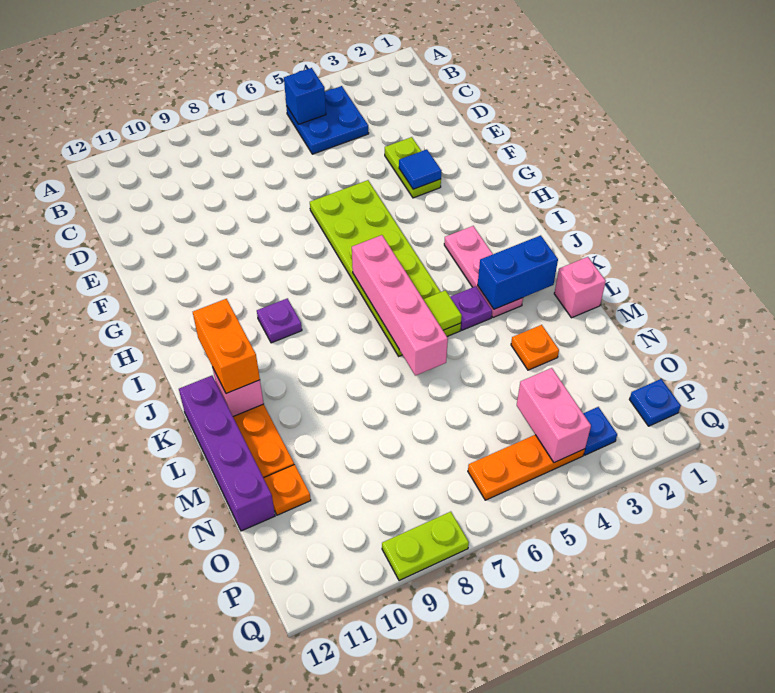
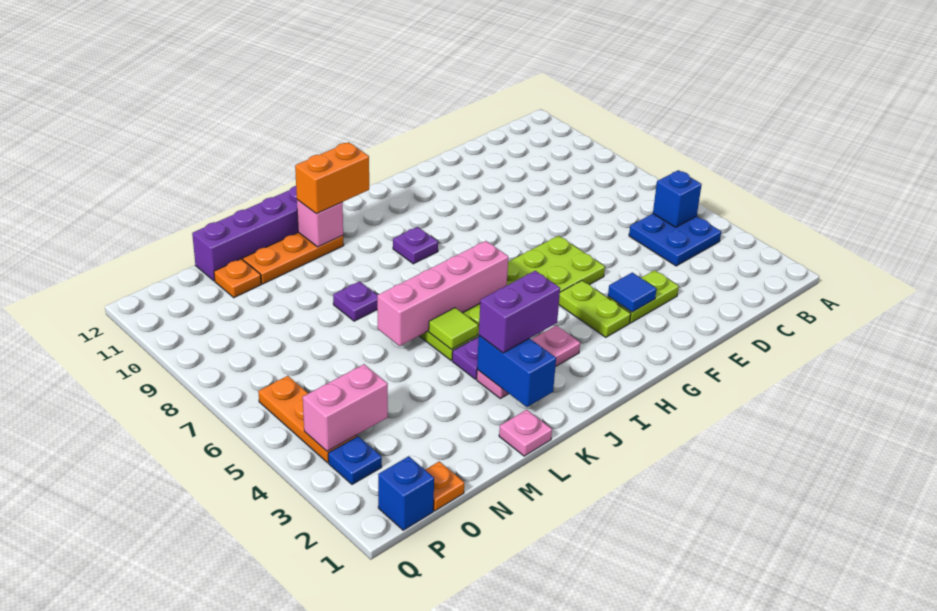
none -> purple brick J3:K3 level 3
pink brick L1 level 1 -> pink plate L1 level 1
none -> purple plate L8 level 1
orange plate M3 level 1 -> orange plate O1 level 1
blue plate P1 level 1 -> blue brick P1 level 1
lime plate Q8:Q9 level 1 -> lime plate G3:G4 level 1

